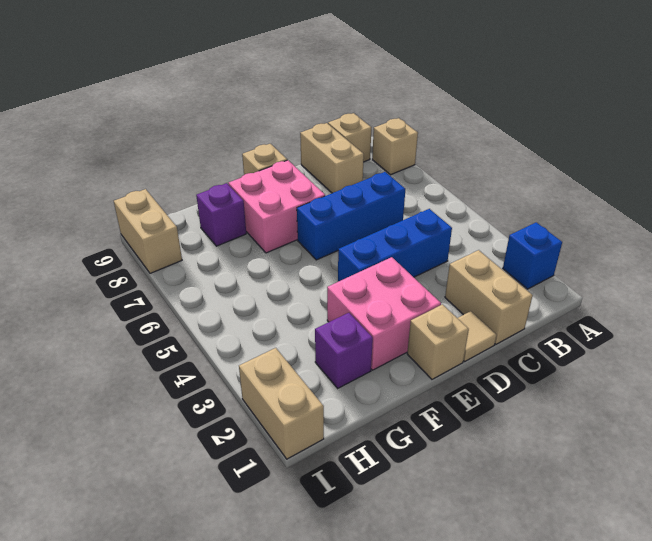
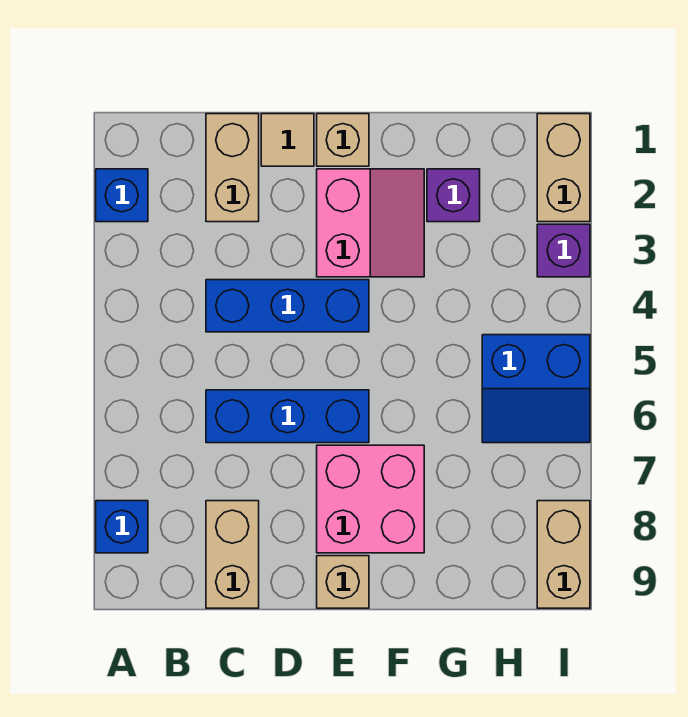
tan brick A8 level 1 -> blue brick A8 level 1
tan brick B9 level 1 -> none
pink brick E2:F3 level 1 -> pink slope E2:F3 level 1 top E
purple brick G8 level 1 -> purple brick I3 level 1
none -> blue slope H5:I6 level 1 top 5

